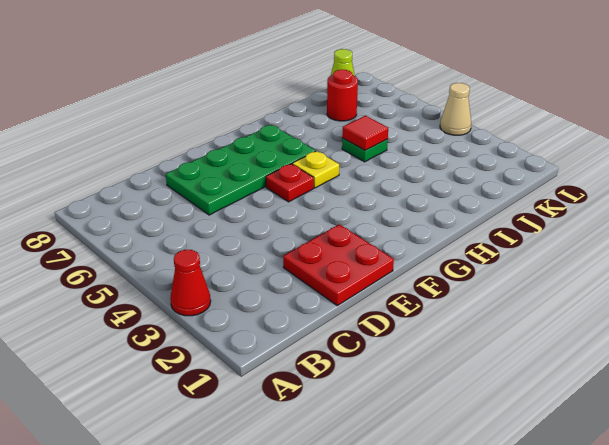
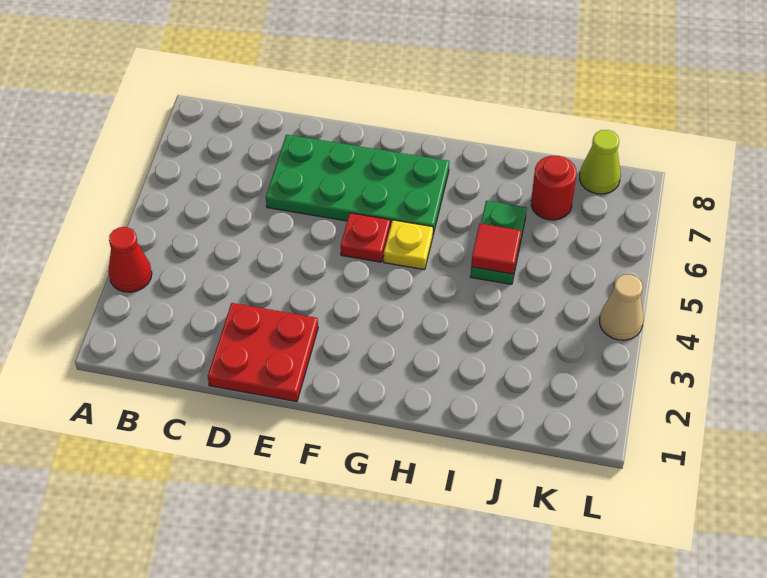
green plate I5 level 1 -> green plate I5:I6 level 1

